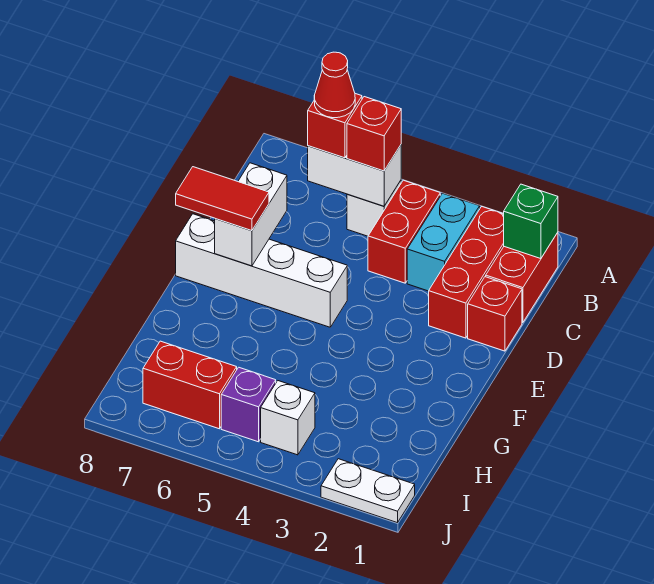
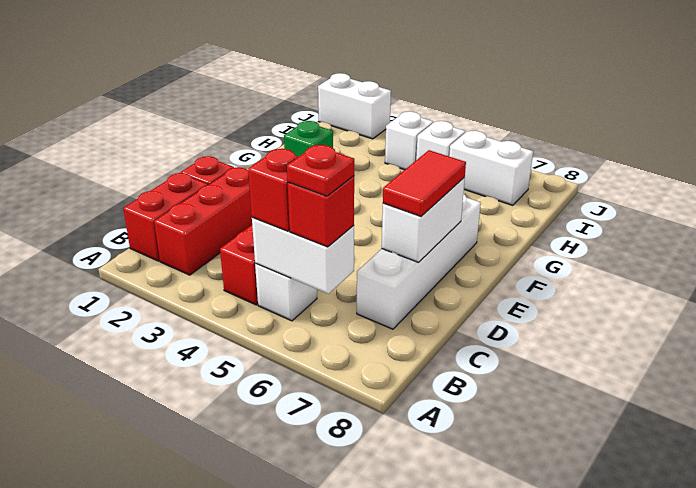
green brick B1 level 2 -> green brick G2 level 1
cyan brick B3:C3 level 1 -> none
red cone B6 level 4 -> red plate B6 level 4
white brick E5:E8 level 1 -> white brick C7:F7 level 1
red tile E7:E8 level 3 -> red tile D7:E7 level 3
purple brick I5 level 1 -> white brick I5 level 1
red brick I6:I7 level 1 -> white brick I6:I7 level 1
white plate J1:J2 level 1 -> white brick J1:J2 level 1

